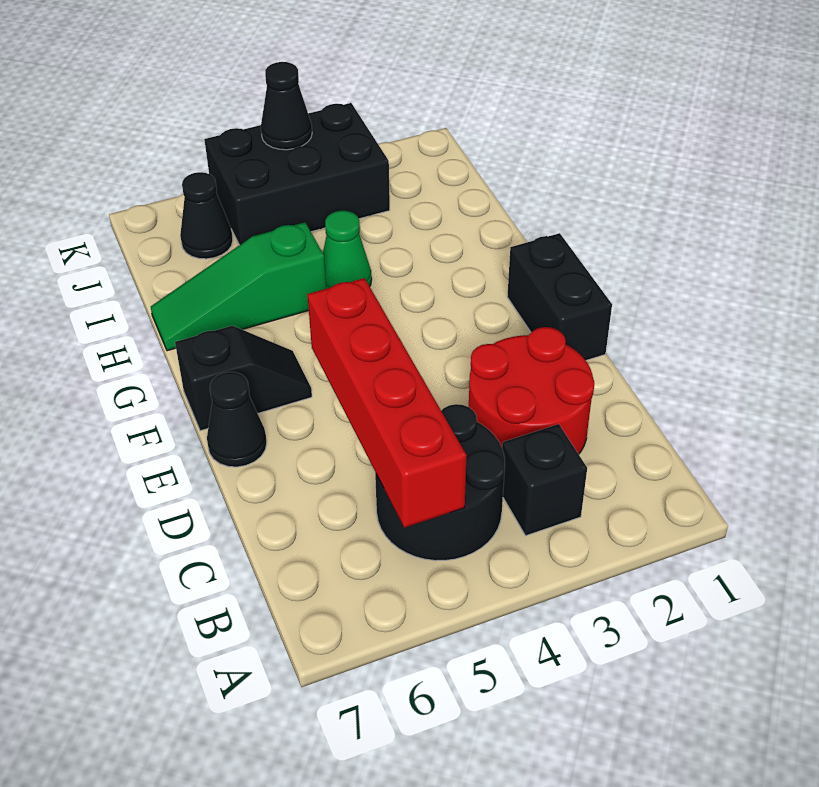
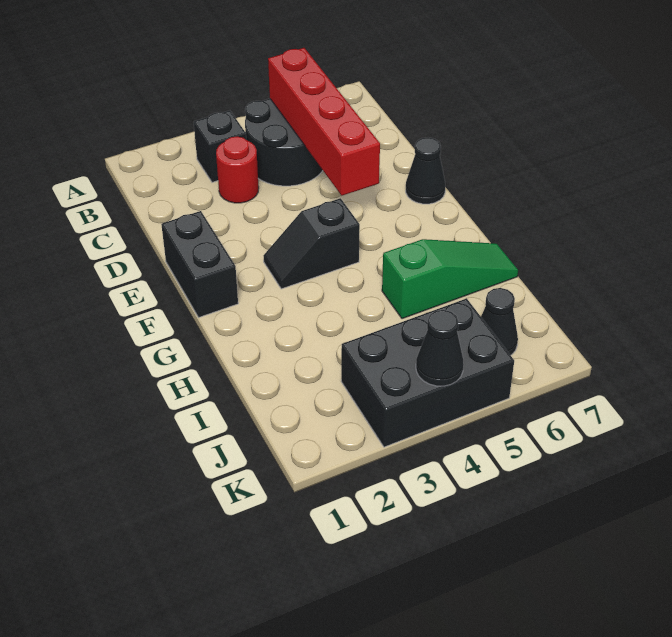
red round brick C2:D3 level 1 -> red round brick C3 level 1
black slope F6:F7 level 1 top 7 -> black slope F3:F4 level 1 top 4
green cone H4 level 1 -> none

